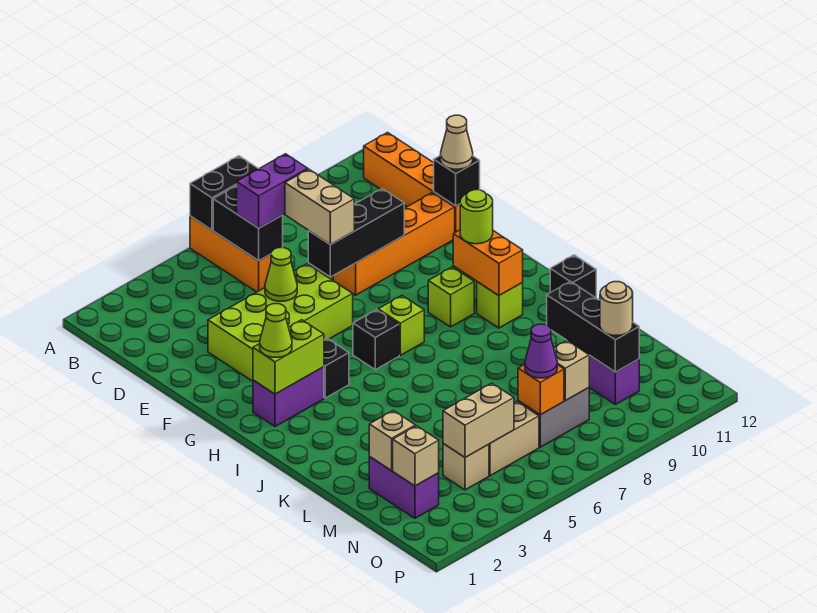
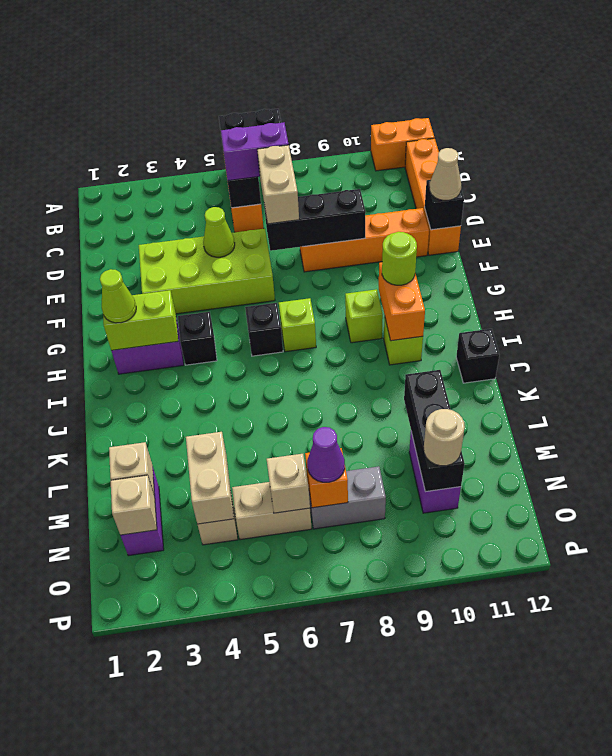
none -> orange brick A11:A12 level 1
tan brick N4:N5 level 2 -> tan brick M4:N4 level 2
tan brick N8 level 2 -> tan brick N6 level 2

